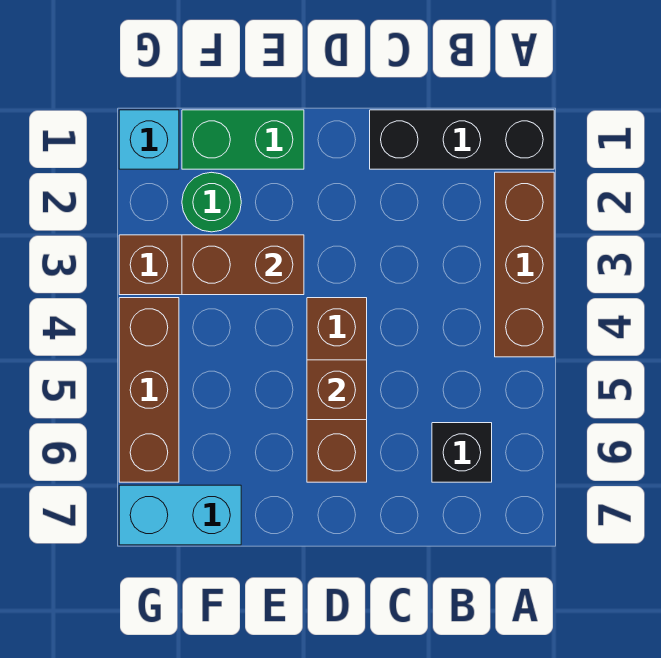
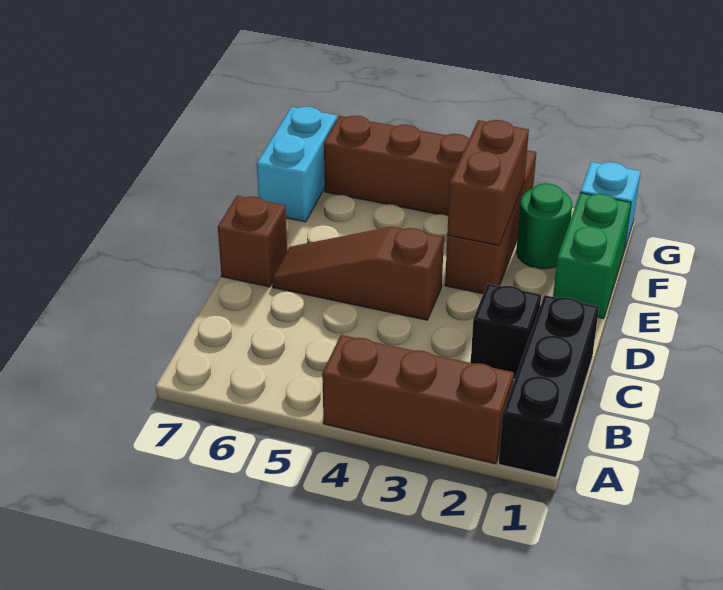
black brick B6 level 1 -> black brick C2 level 1
brown brick D4:D6 level 1 -> brown slope D4:D6 level 1 top 4
brown brick D5 level 2 -> brown brick D7 level 1

